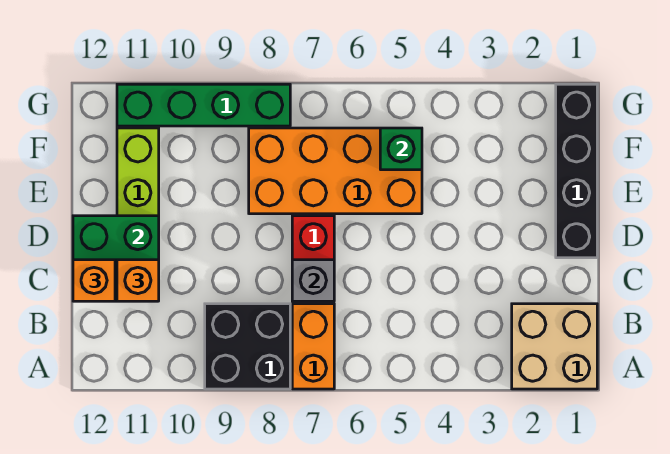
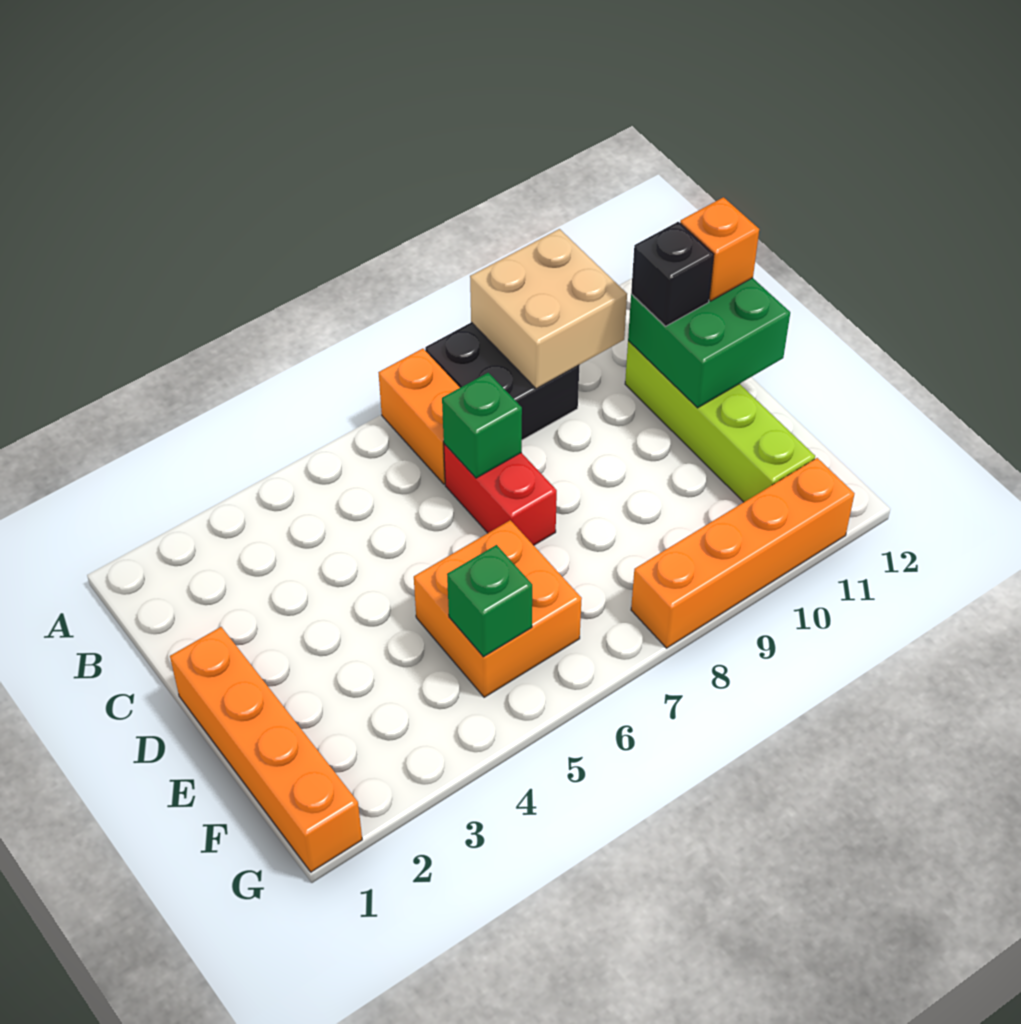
tan brick A1:B2 level 1 -> tan brick A9:B10 level 2
grey brick C7 level 2 -> green brick C7 level 2
orange brick C11 level 3 -> black brick C11 level 3
black brick D1:G1 level 1 -> orange brick D1:G1 level 1
orange brick E5:F8 level 1 -> orange brick E5:F6 level 1
green brick G8:G11 level 1 -> orange brick G8:G11 level 1

